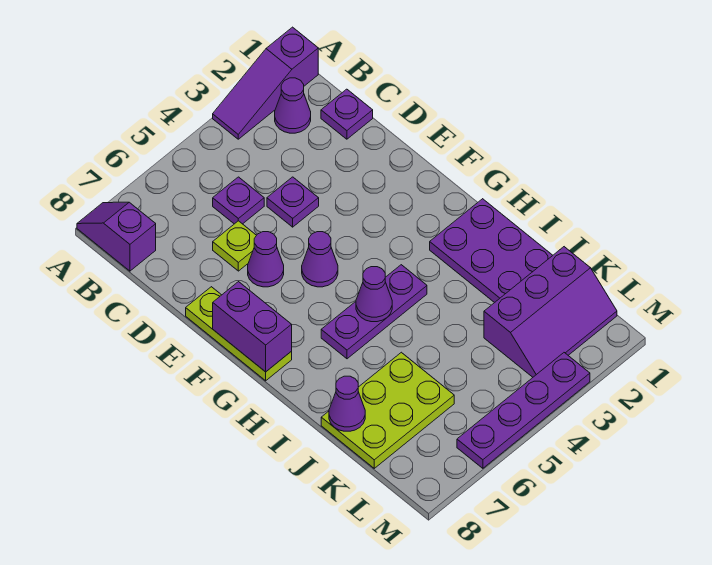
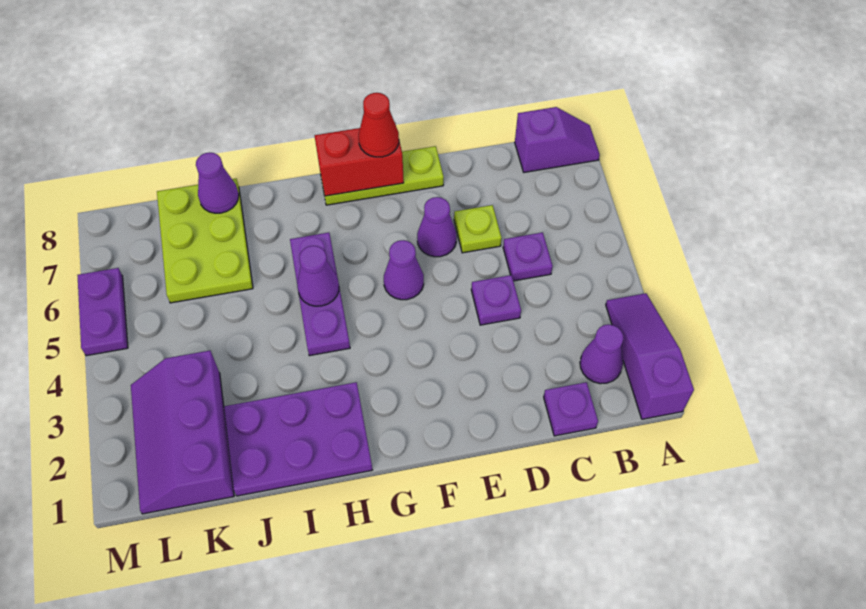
purple brick F8:G8 level 2 -> red brick F8:G8 level 2
none -> red cone F8 level 3
purple plate M3:M6 level 1 -> purple plate M5:M6 level 1

